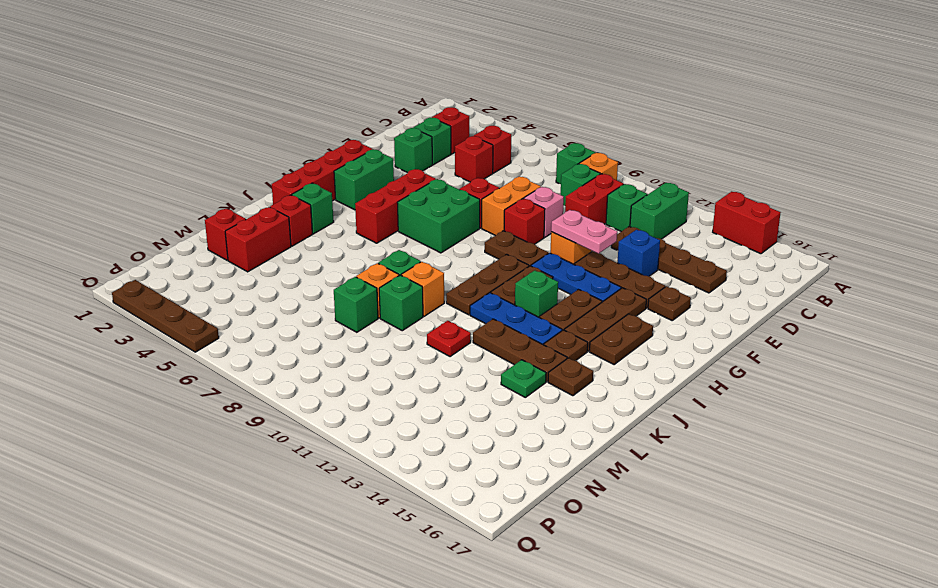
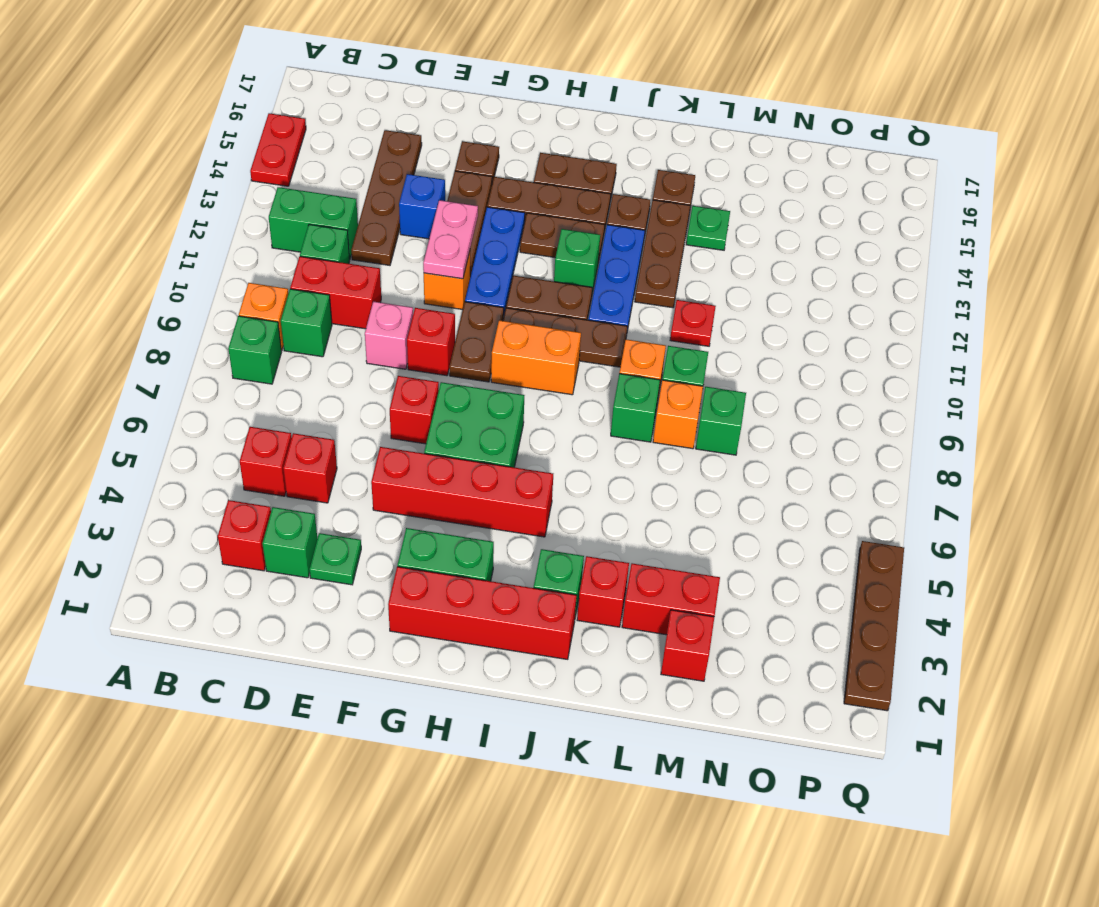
red brick A14:A15 level 1 -> red plate A14:A15 level 1
green brick E3 level 1 -> green plate E3 level 1
orange brick E8:F8 level 1 -> orange brick H9:I9 level 1
red brick G5:I5 level 1 -> red brick F5:I5 level 1

